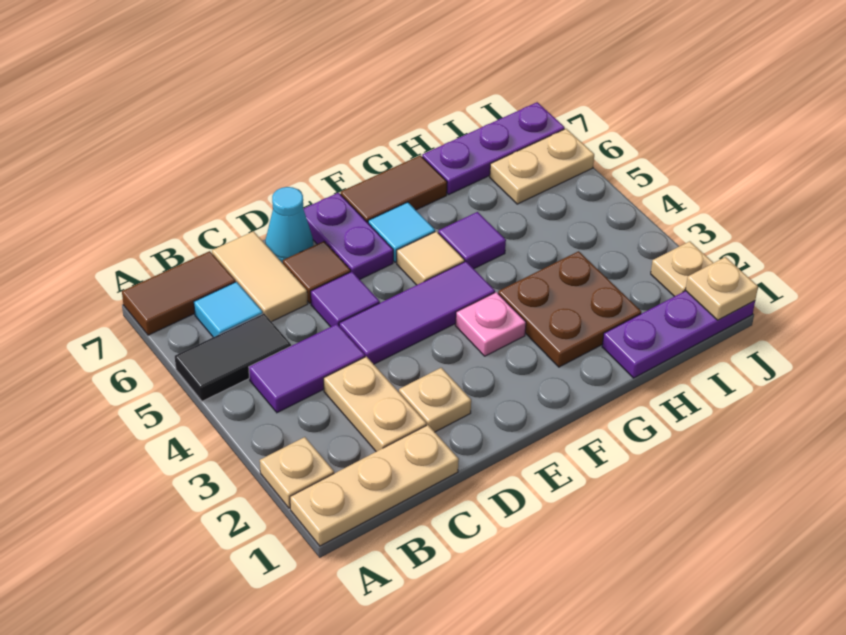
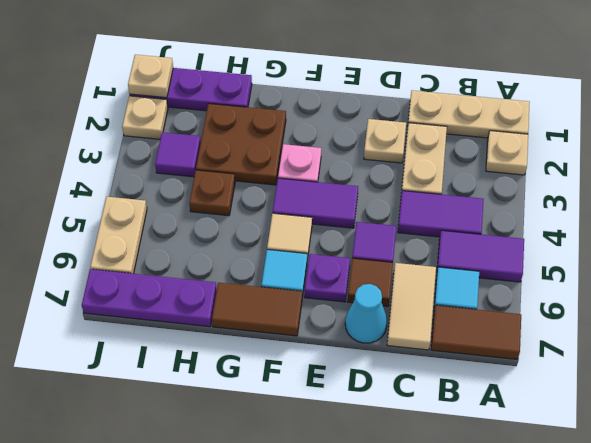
black tile A5:B5 level 1 -> purple tile A5:B5 level 1
purple tile D4:F4 level 1 -> purple tile E4:F4 level 1
purple plate E6:E7 level 1 -> purple plate E6 level 1
purple tile G5 level 1 -> purple tile I3 level 1
none -> brown plate H4 level 1
tan plate I6:J6 level 1 -> tan plate J5:J6 level 1

